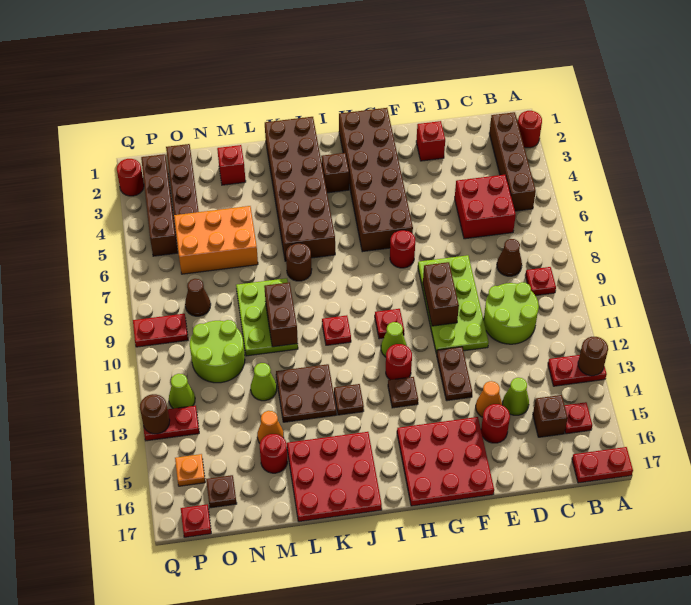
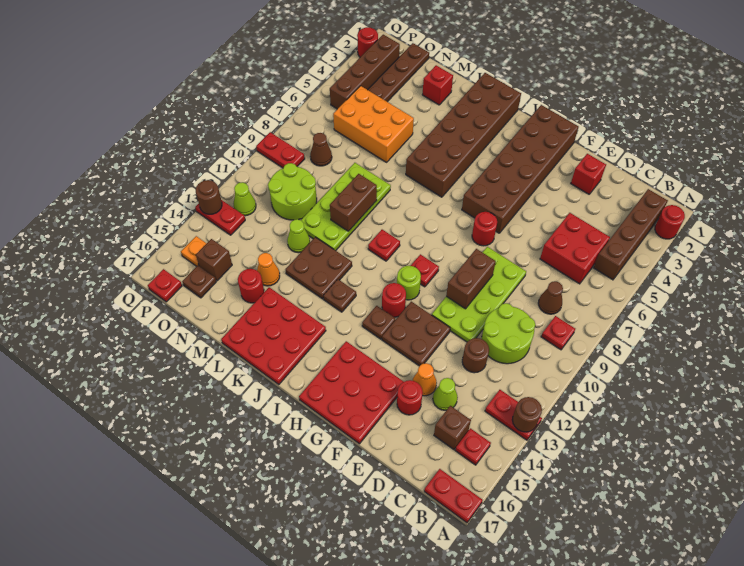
brown plate F12:F13 level 1 -> brown plate F12:G13 level 1
lime cone H11 level 1 -> lime round brick H11 level 1
brown brick I3 level 1 -> brown brick O15 level 1
brown round brick K7 level 1 -> brown round brick D12 level 1
lime plate L8:M10 level 1 -> lime plate L8:M11 level 1

